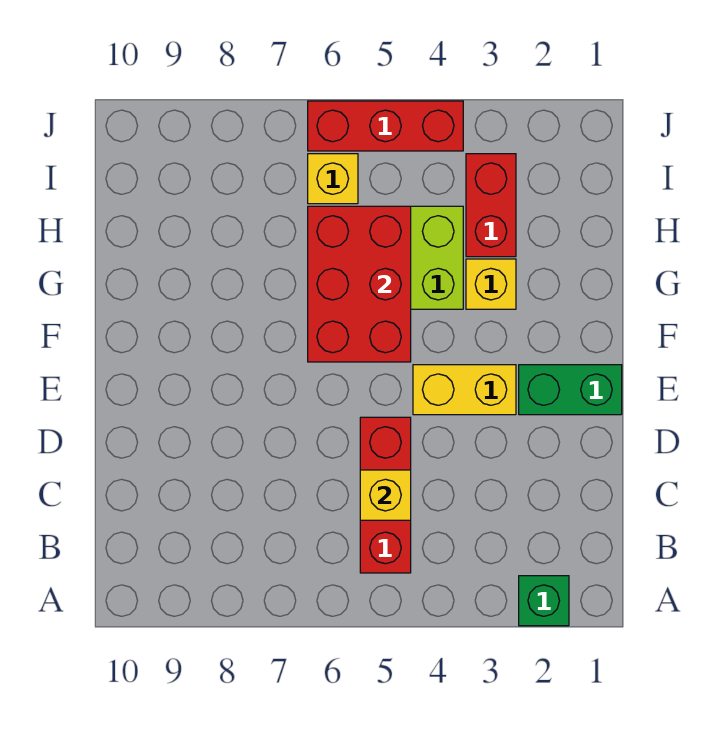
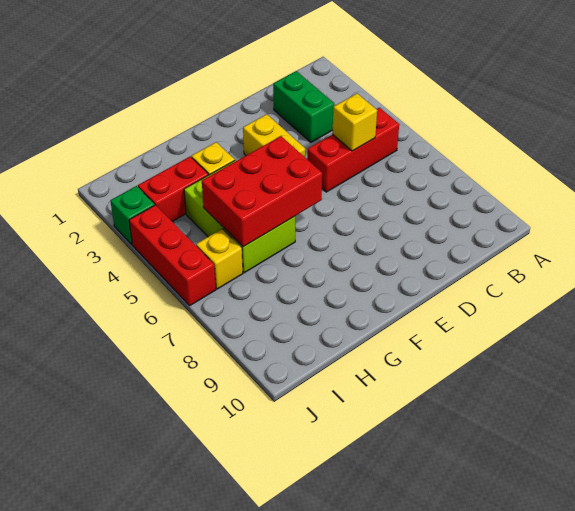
green brick A2 level 1 -> green brick J3 level 1
green brick E1:E2 level 1 -> green brick C2:C3 level 1

